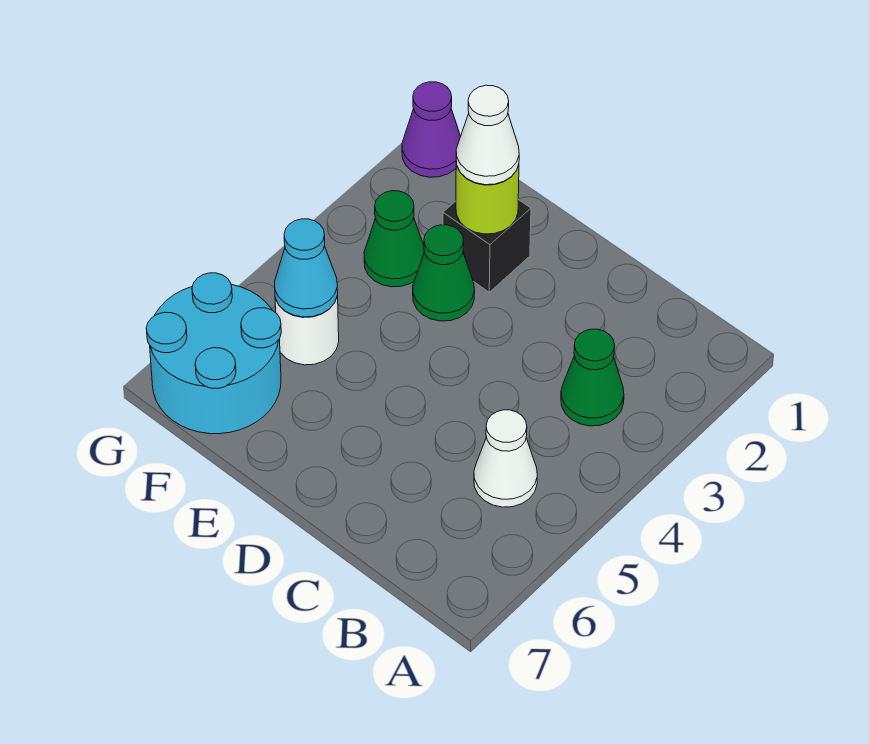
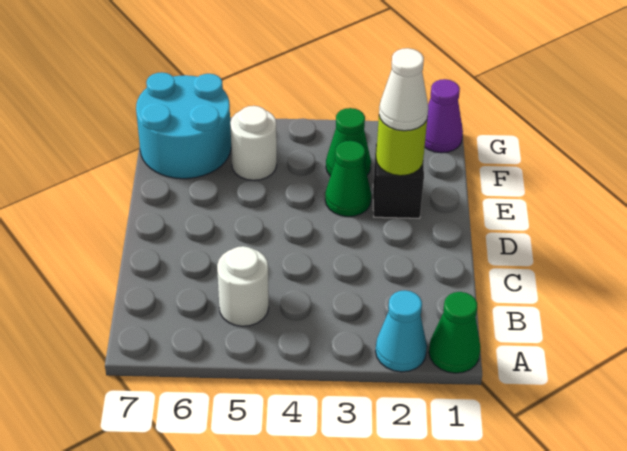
green cone B3 level 1 -> green cone A1 level 1
white cone B5 level 1 -> white round brick B5 level 1
cyan cone F5 level 2 -> cyan cone A2 level 1

